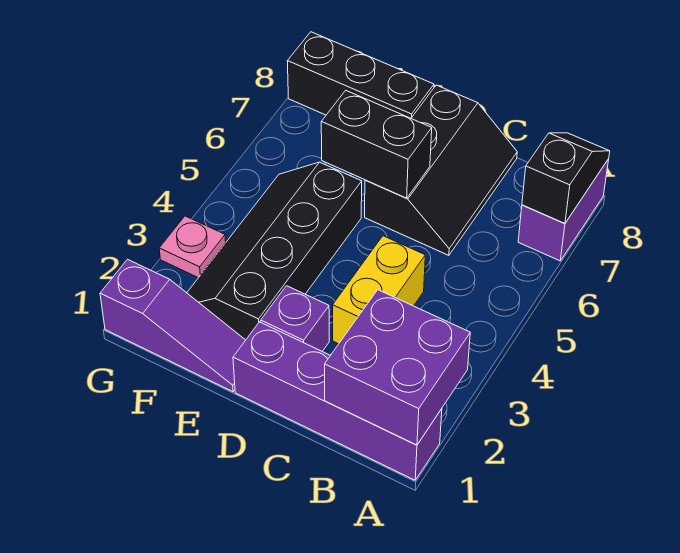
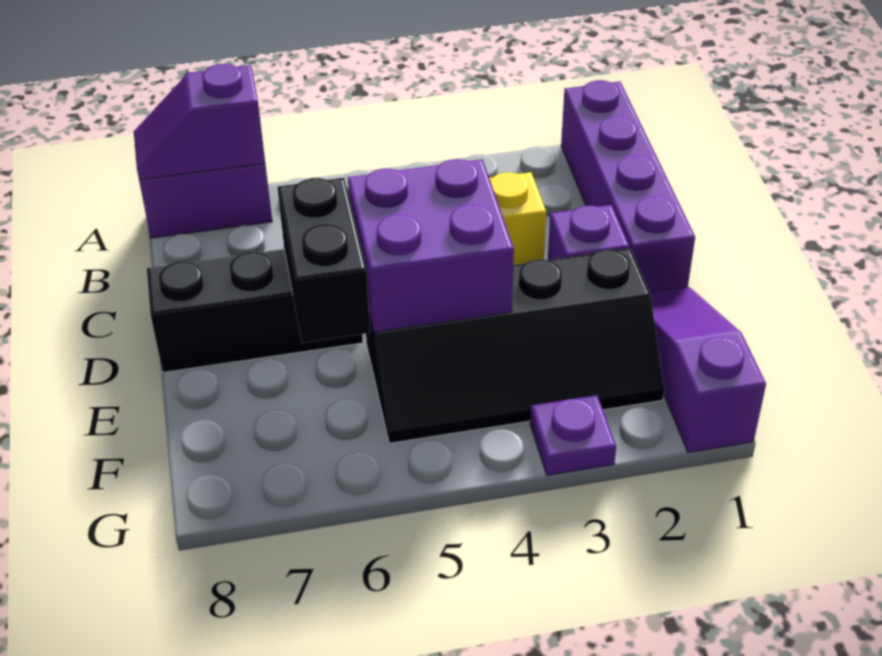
purple brick A1:B2 level 2 -> purple brick D4:E5 level 2
black slope A7:A8 level 2 top 7 -> purple slope A7:A8 level 2 top 7
black brick E8:G8 level 1 -> none
pink plate G3 level 1 -> purple plate G3 level 1

